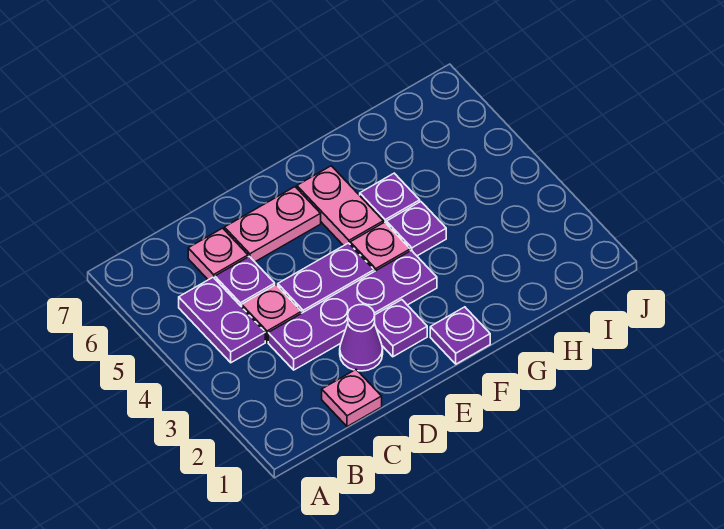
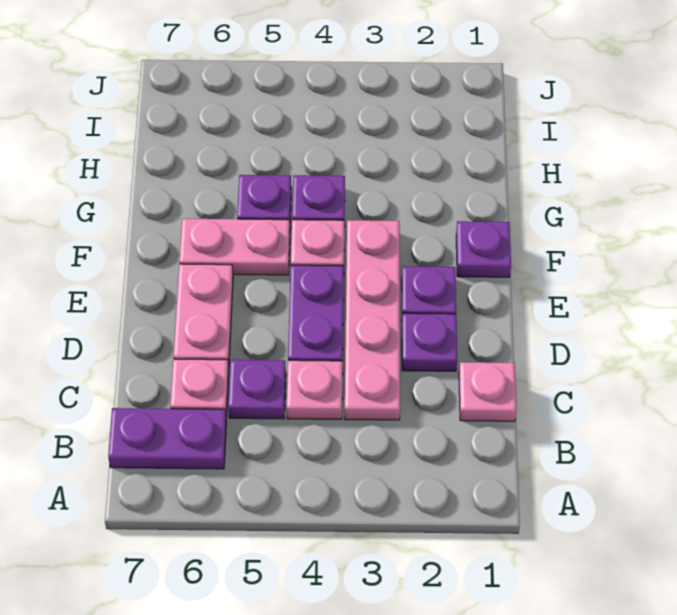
purple plate B4:B5 level 1 -> purple plate B6:B7 level 1
purple plate C3:F3 level 1 -> pink plate C3:F3 level 1
purple cone D2 level 1 -> purple plate D2 level 1

